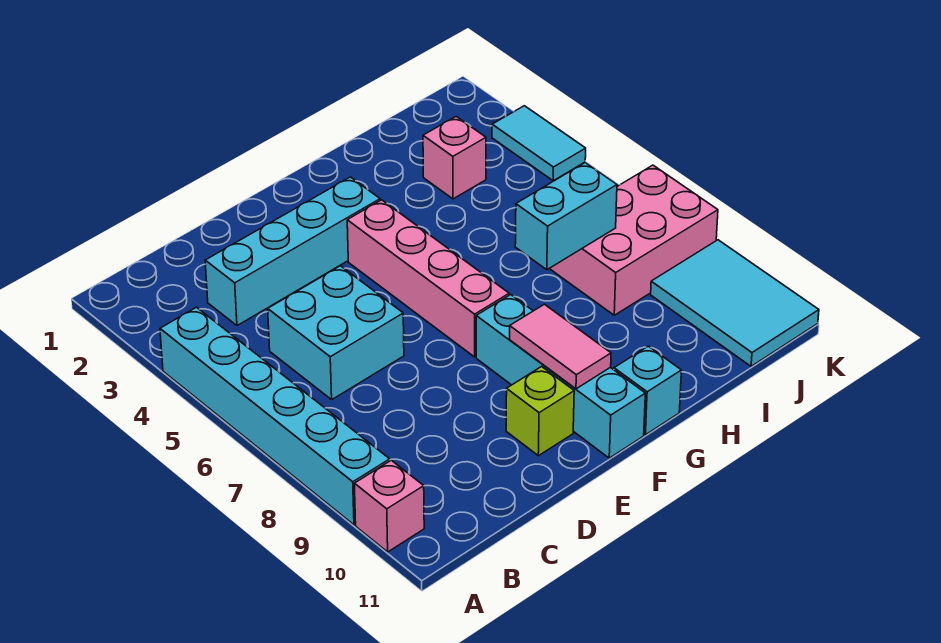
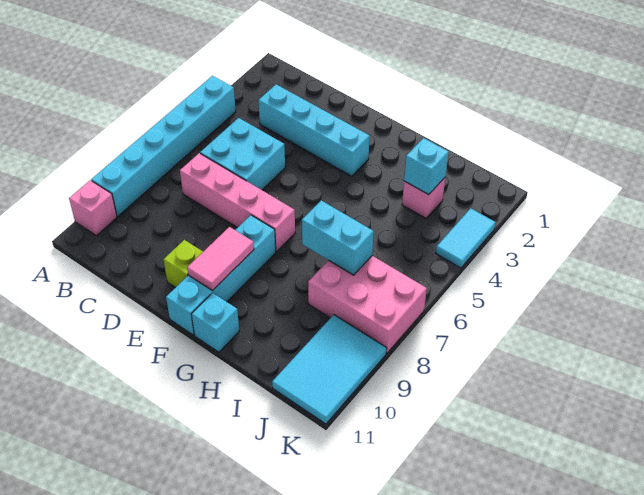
pink brick F4:F7 level 1 -> pink brick C7:F7 level 1
none -> cyan brick I3 level 2

